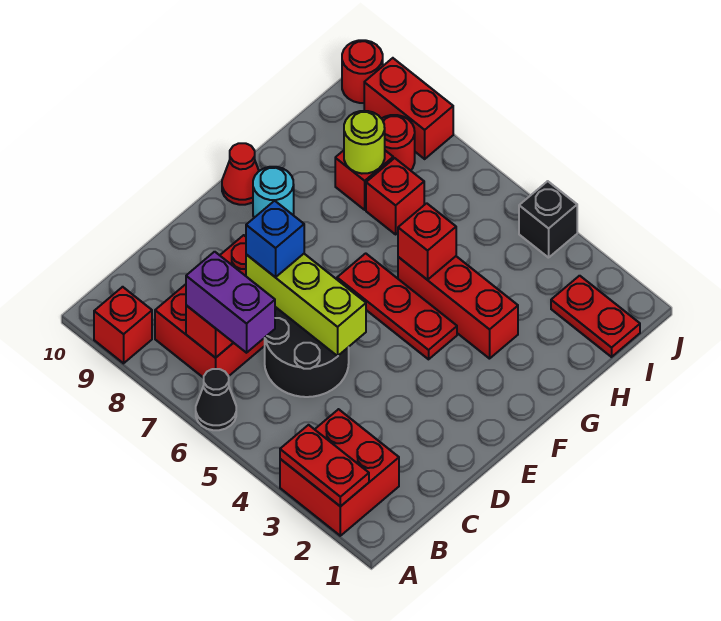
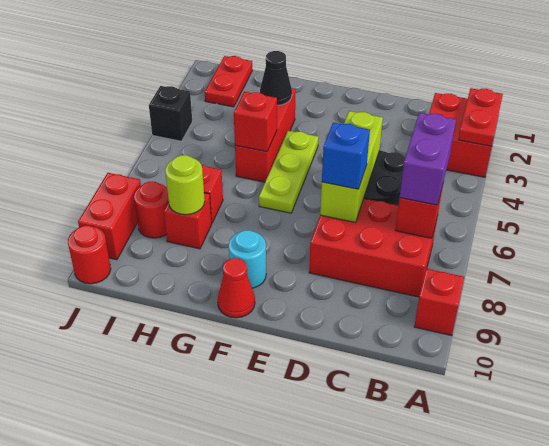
black cone A6 level 1 -> black cone G3 level 2
red plate F4:F6 level 1 -> lime plate F4:F6 level 1

